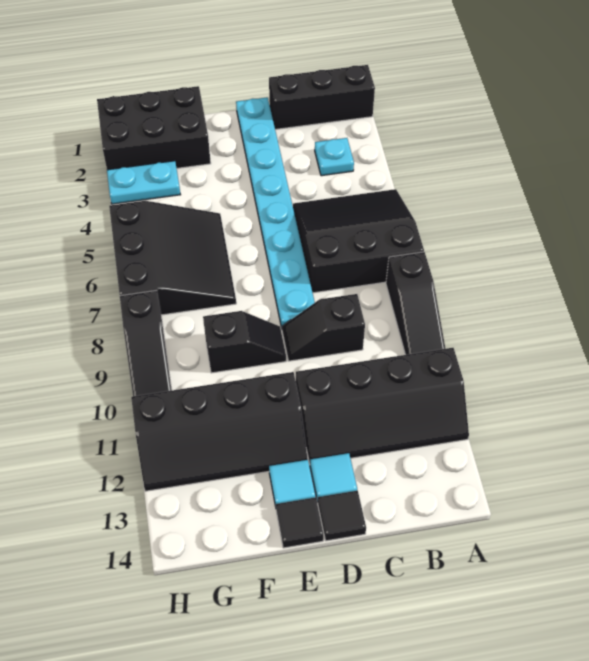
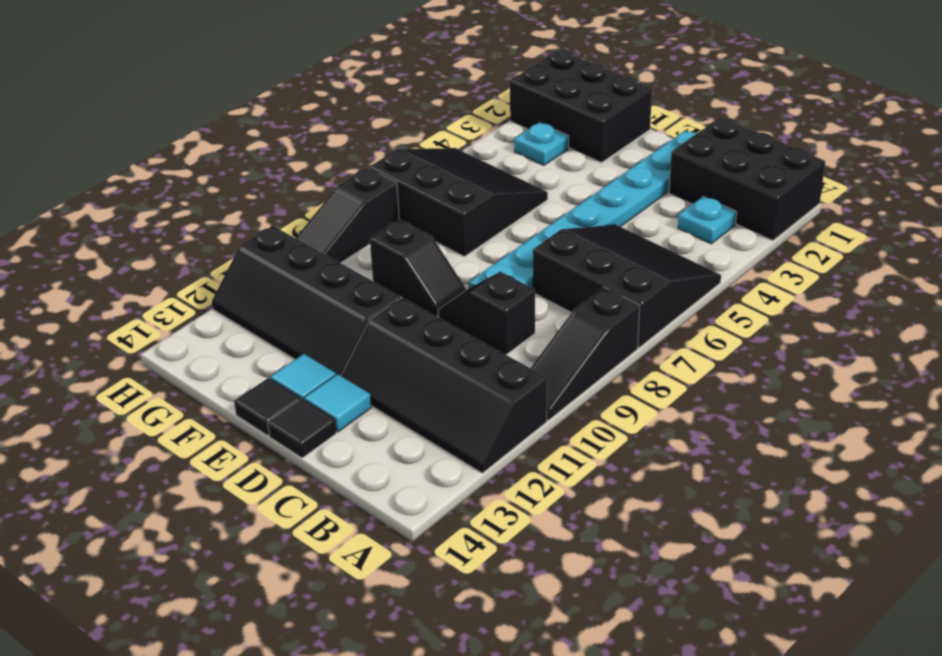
black brick A1:C1 level 1 -> black brick A1:C2 level 1
black slope F5:H7 level 1 top H -> black slope F5:H7 level 1 top 7
cyan plate G3:H3 level 1 -> cyan plate G3 level 1

